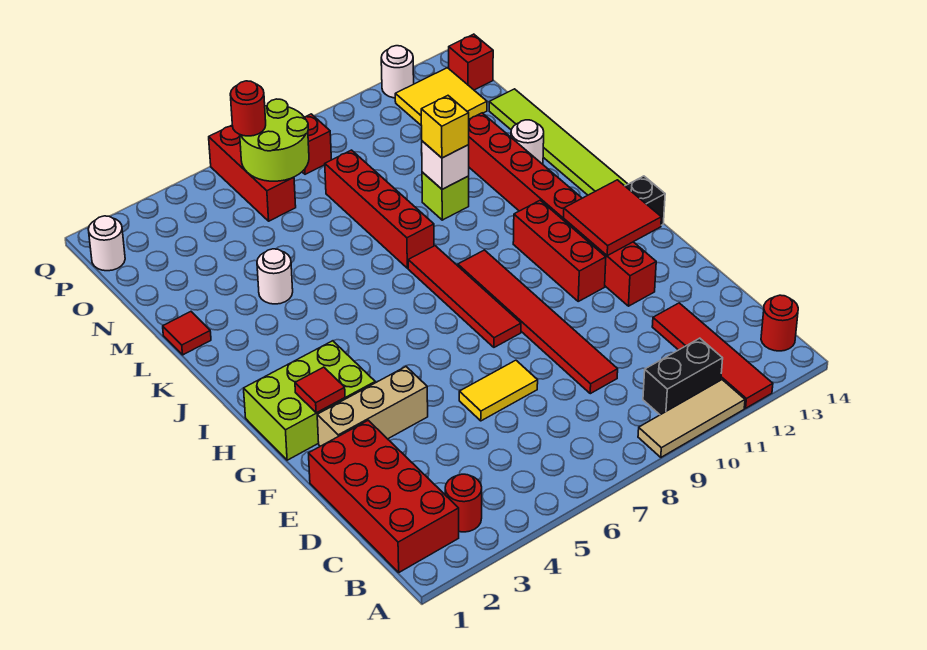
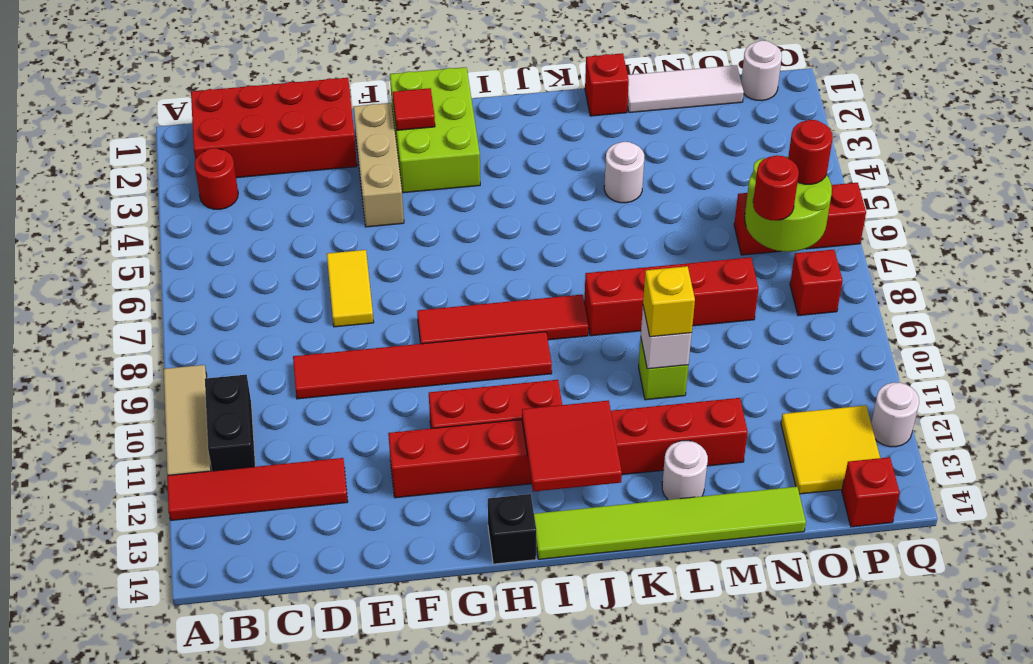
red round brick B14 level 1 -> red round brick O7 level 3
red tile G12:H13 level 2 -> red tile I12:J13 level 2
red tile L1 level 1 -> red brick L1 level 1
none -> white tile M1:O1 level 1

